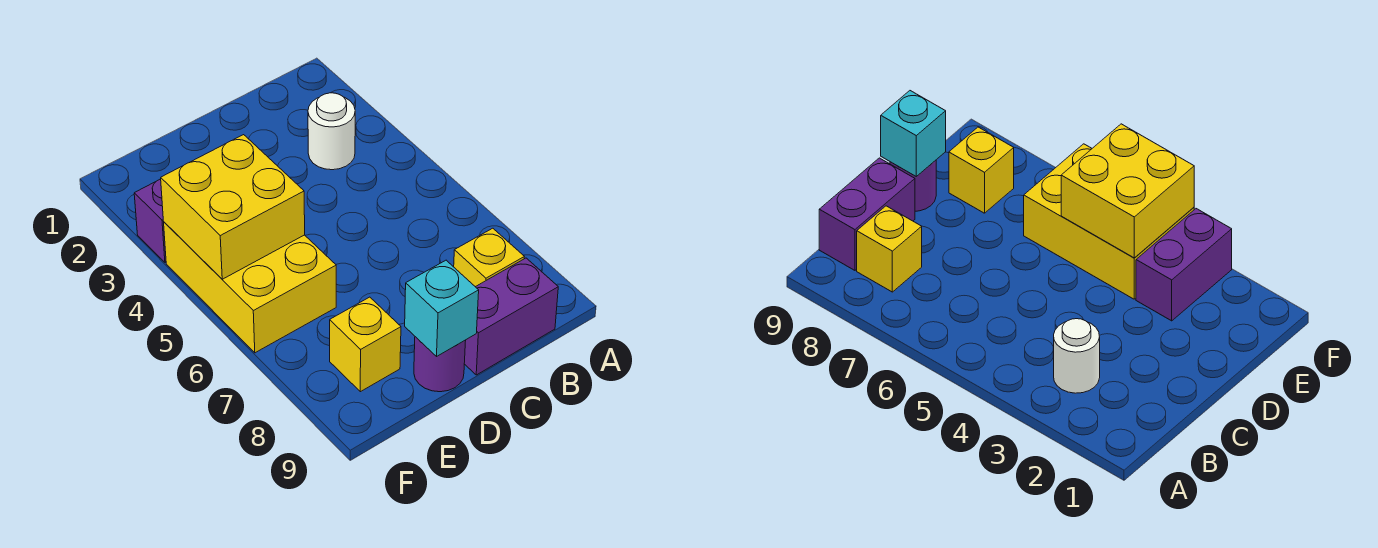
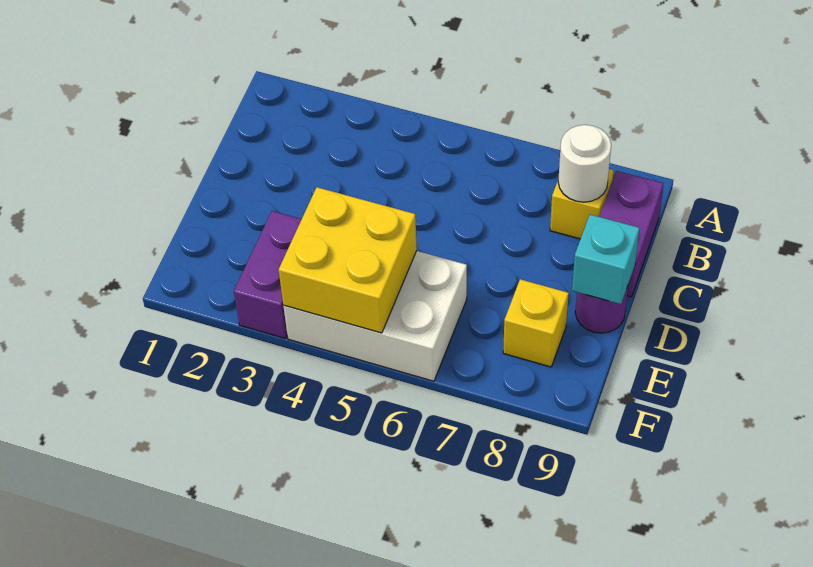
white round brick B3 level 1 -> white round brick B8 level 2
yellow brick E4:F6 level 1 -> white brick E4:F6 level 1

